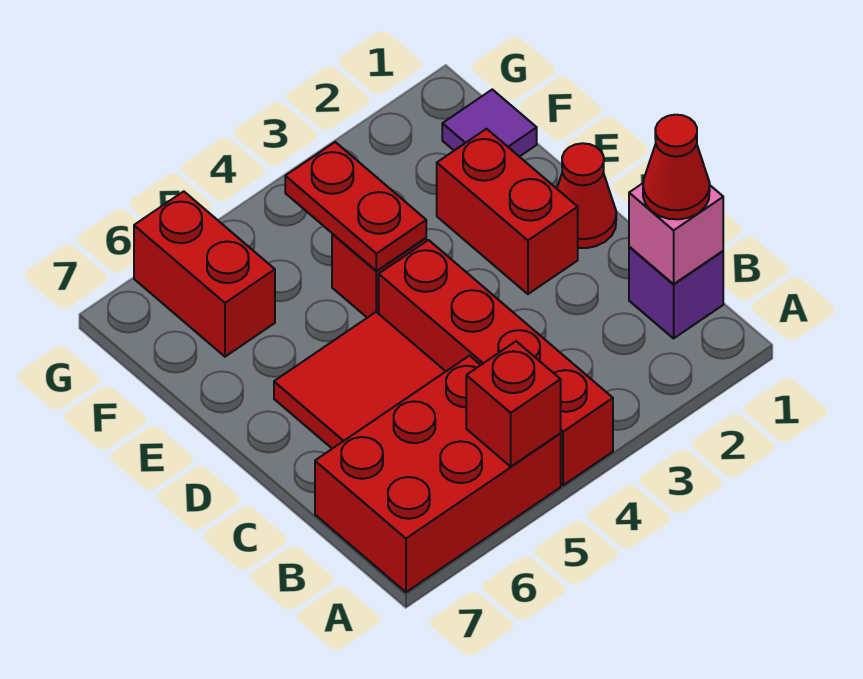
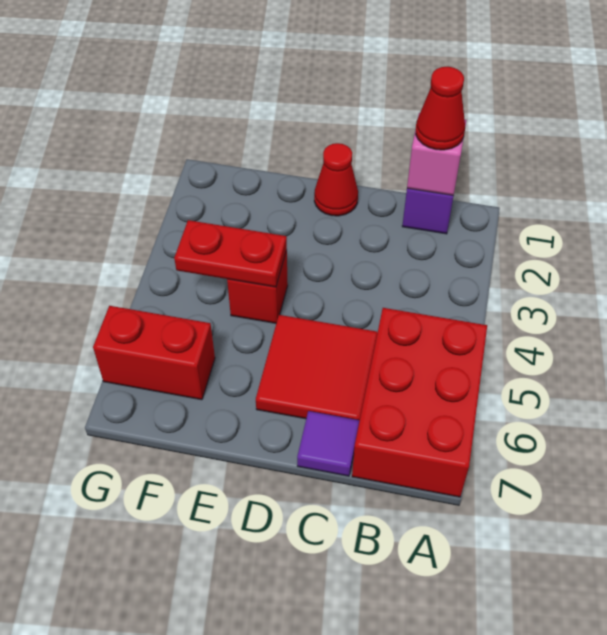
red brick A4:D4 level 1 -> none
red brick A5 level 2 -> none
red brick D2:E2 level 1 -> none
purple tile F1 level 1 -> purple tile C7 level 1

